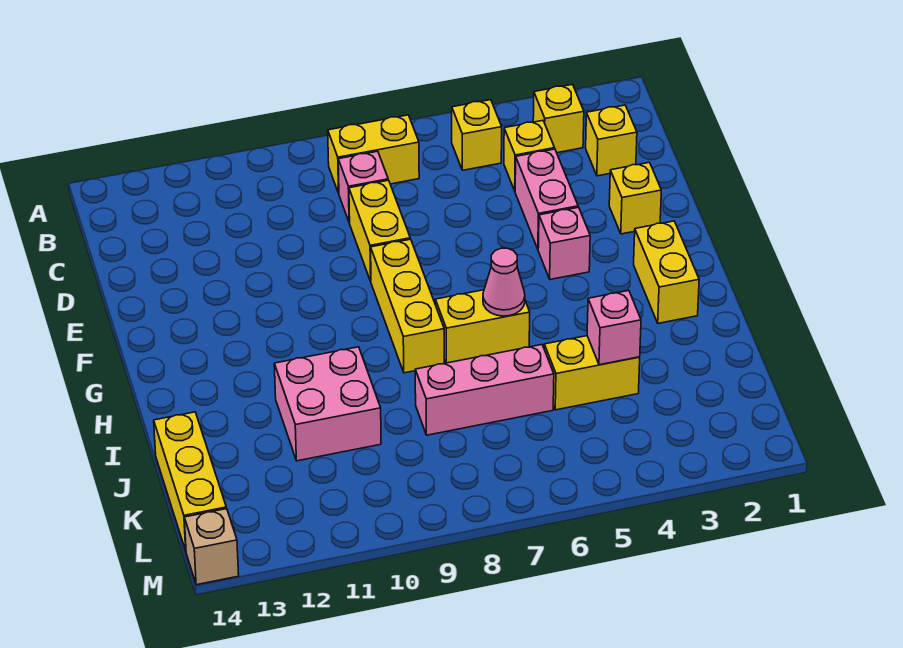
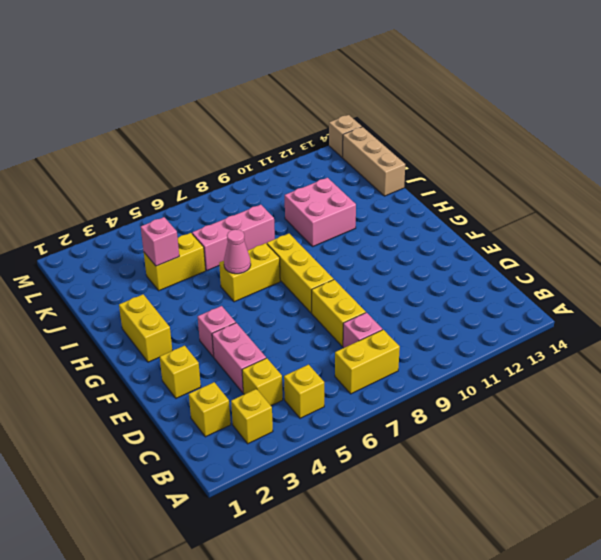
yellow brick J14:L14 level 1 -> tan brick J14:L14 level 1

